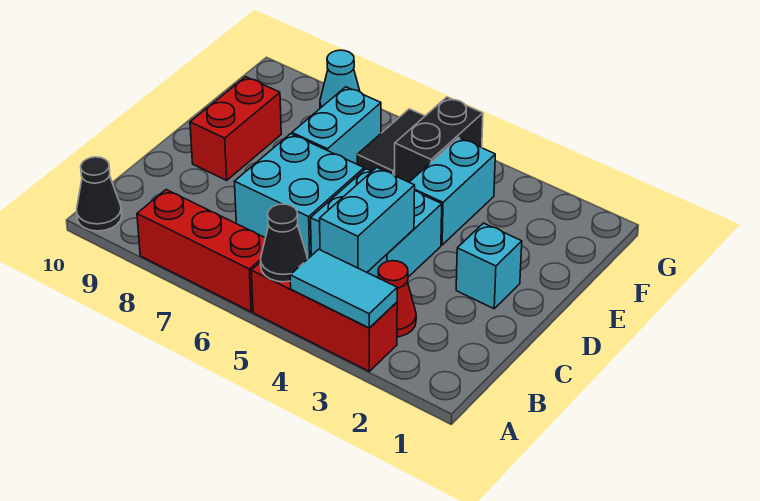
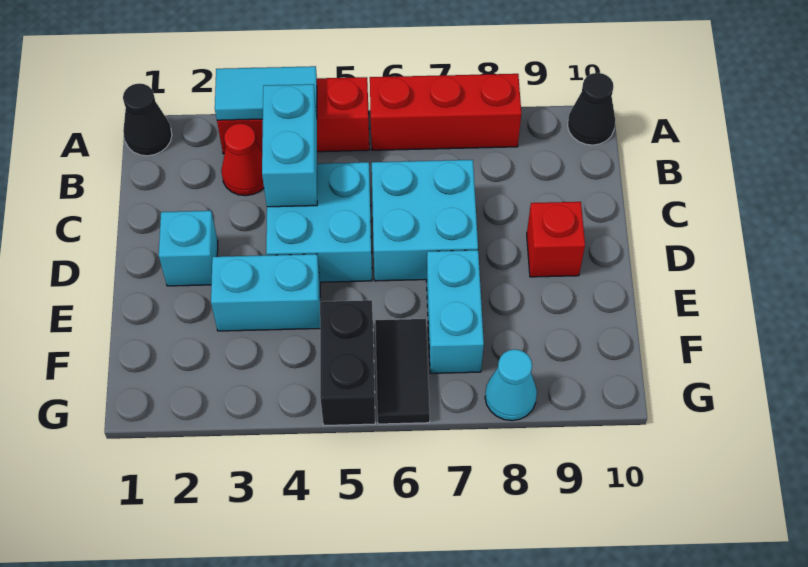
black cone A5 level 2 -> black cone A1 level 1
red brick D9:E9 level 1 -> red brick D9 level 1
cyan brick E4:F4 level 1 -> cyan brick E3:E4 level 1

